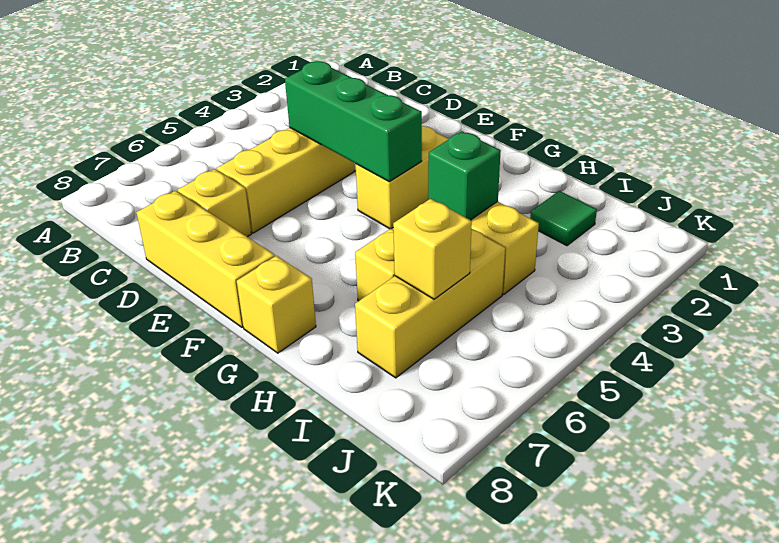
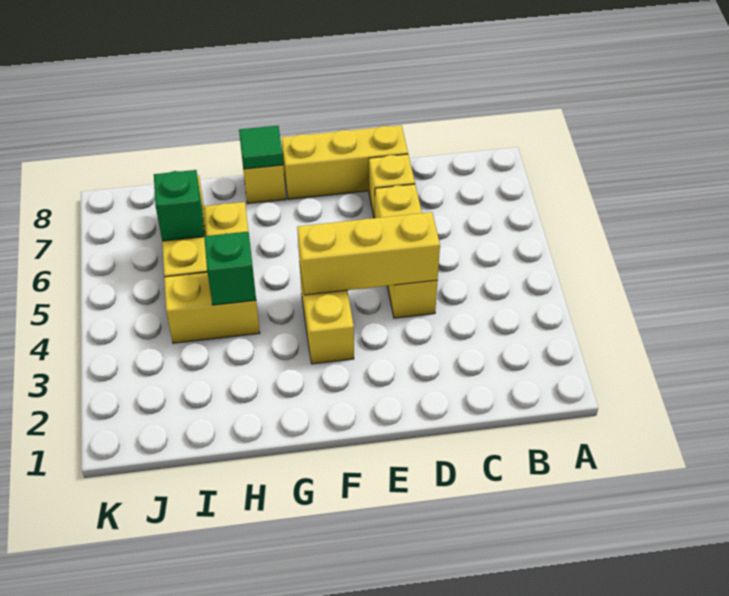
green brick D4:F4 level 2 -> yellow brick D4:F4 level 2
green tile I2 level 1 -> green tile G8 level 2
yellow brick I6 level 2 -> green brick I6 level 2

